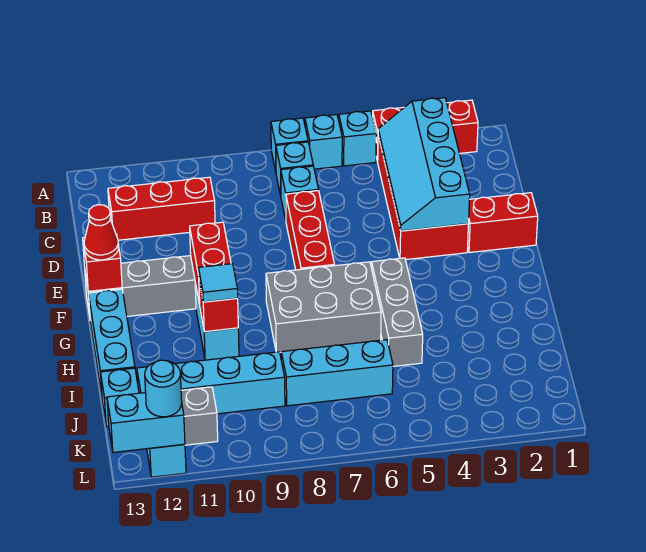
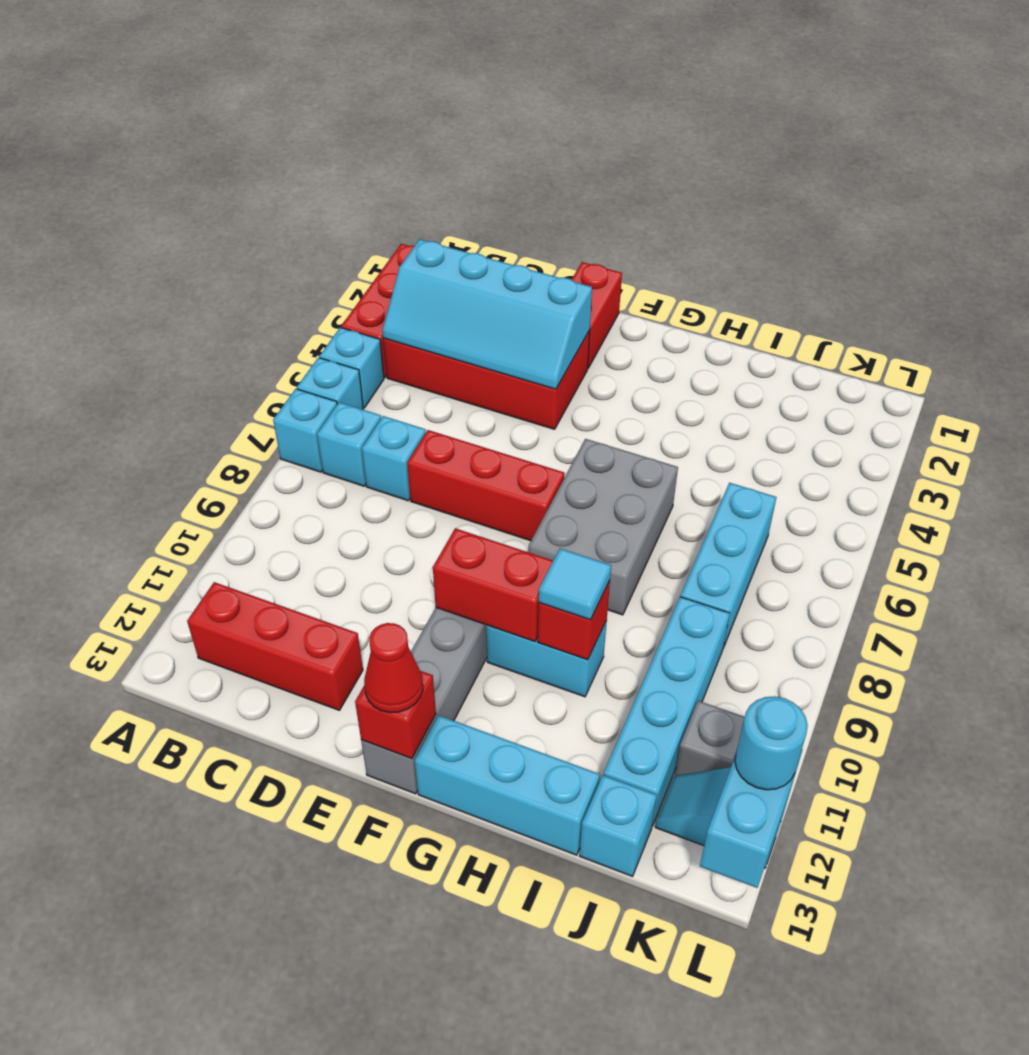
red brick C10:C12 level 1 -> red brick B12:D12 level 1
grey brick G5:I5 level 1 -> none

